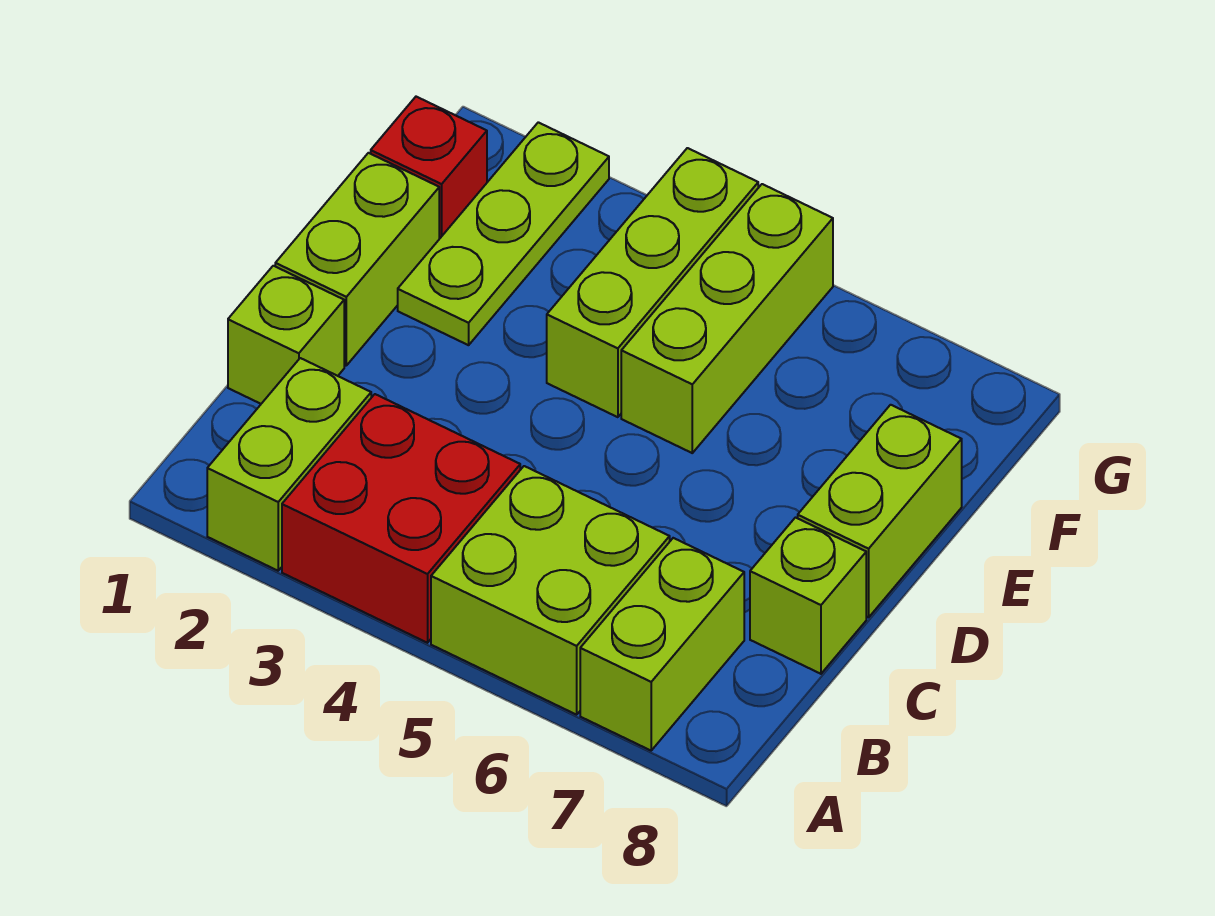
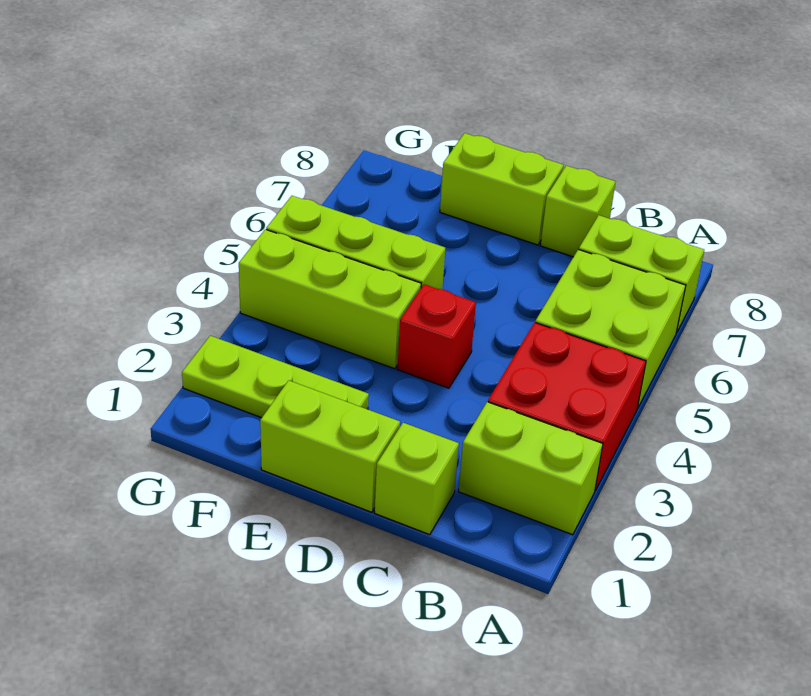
red brick F1 level 1 -> red brick D4 level 1

